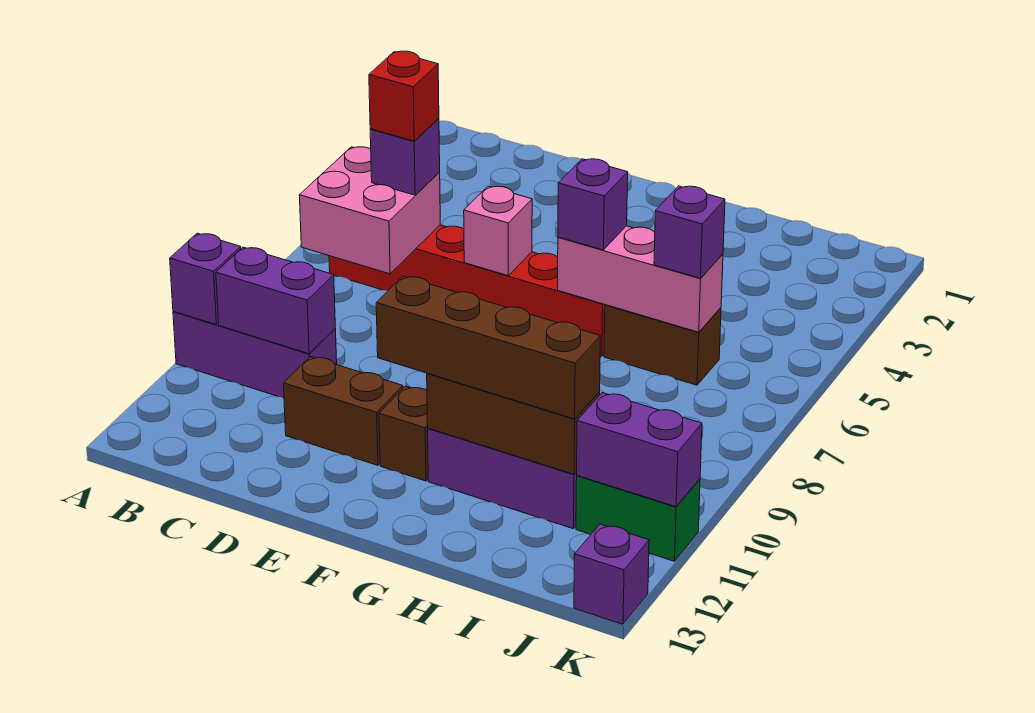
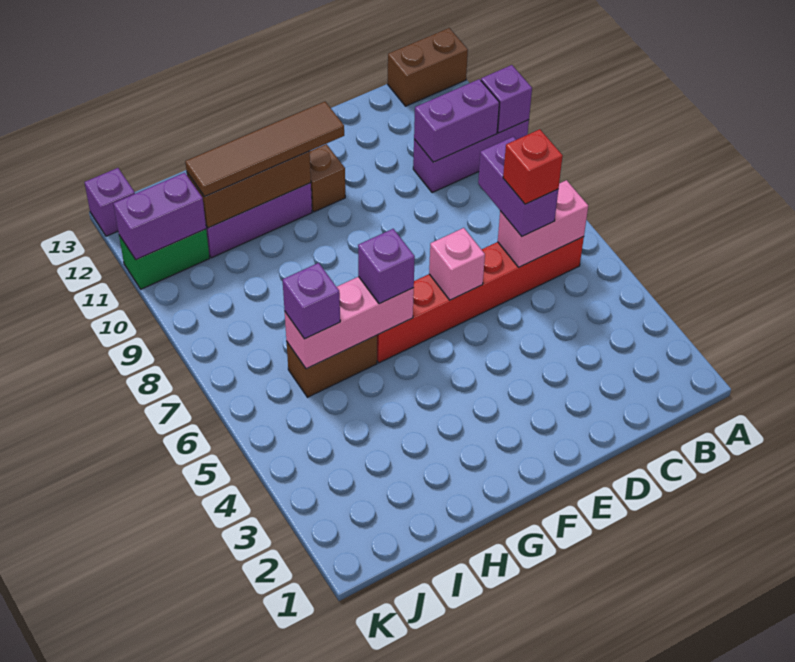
pink brick B6:C7 level 2 -> pink brick B6:C6 level 2
purple brick C6 level 3 -> purple brick C6:C7 level 3
brown brick D11:E11 level 1 -> brown brick A13:B13 level 1
brown brick F11:I11 level 3 -> brown tile F11:I11 level 3

